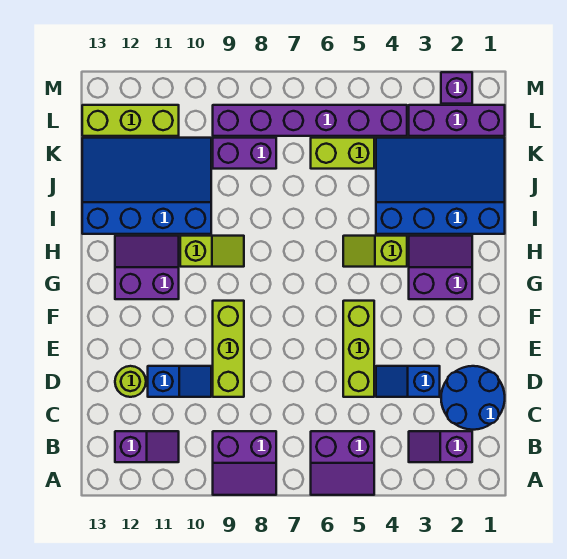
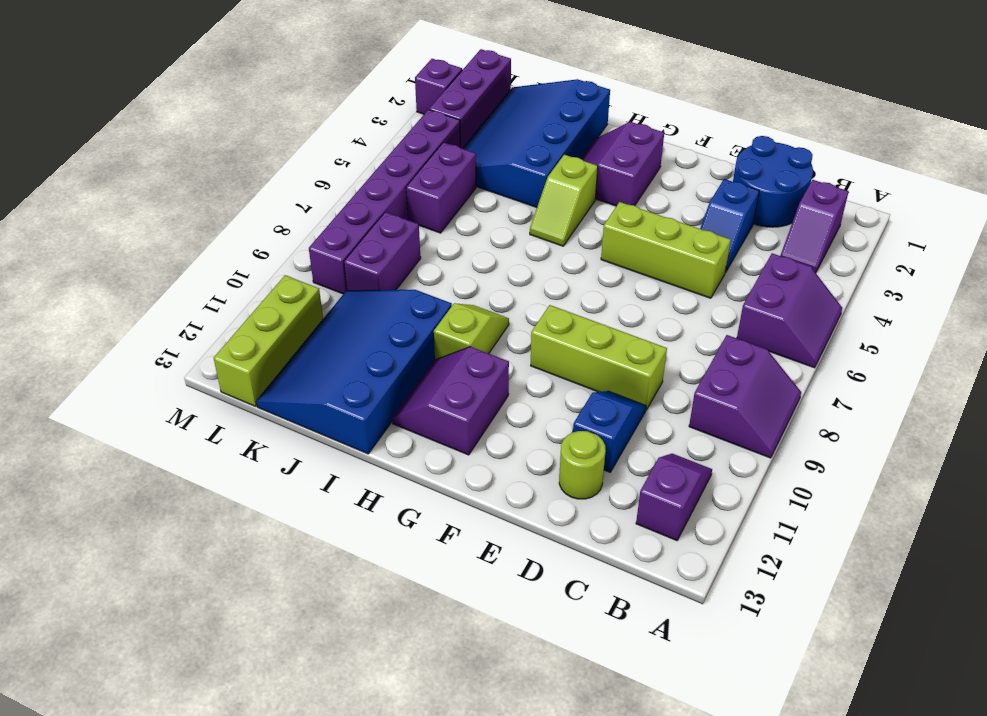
lime brick K5:K6 level 1 -> purple brick K5:K6 level 1

